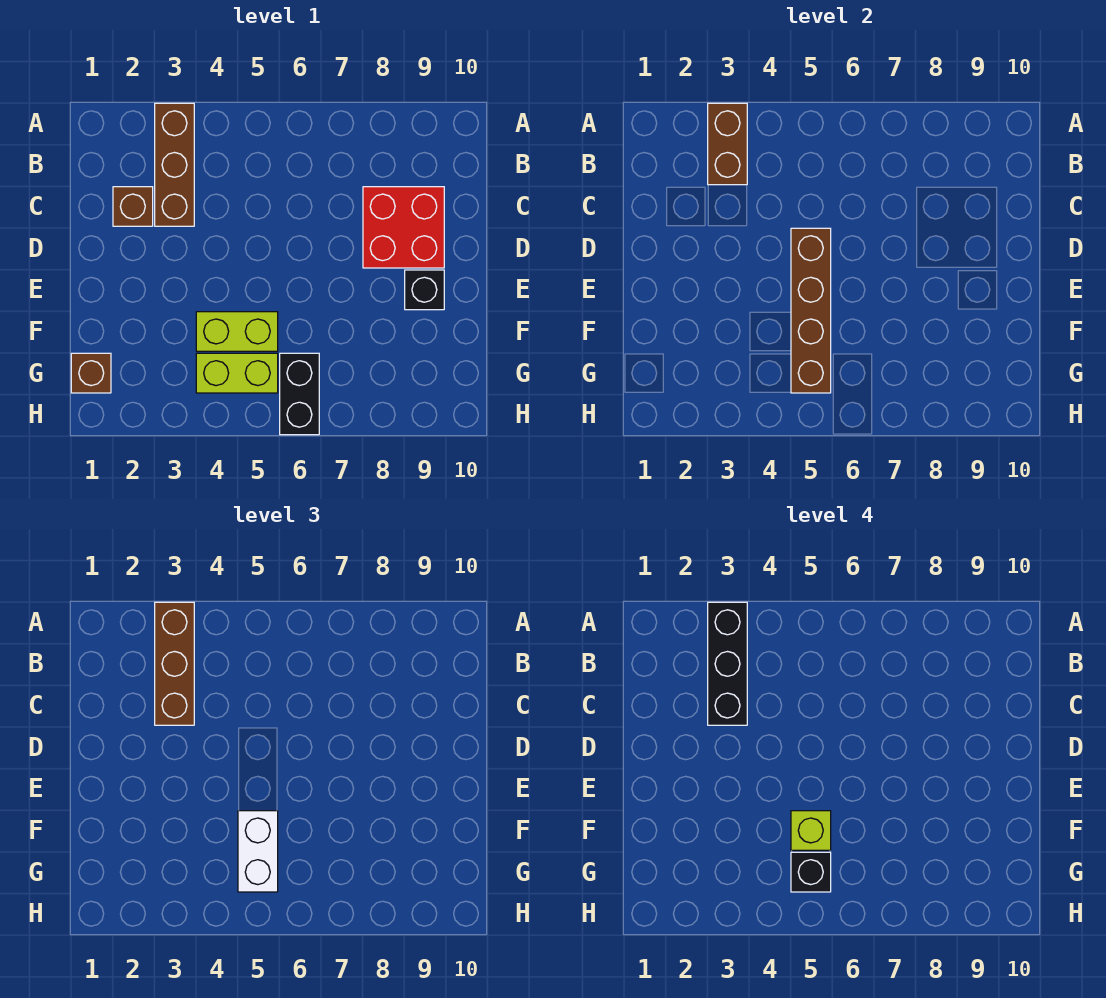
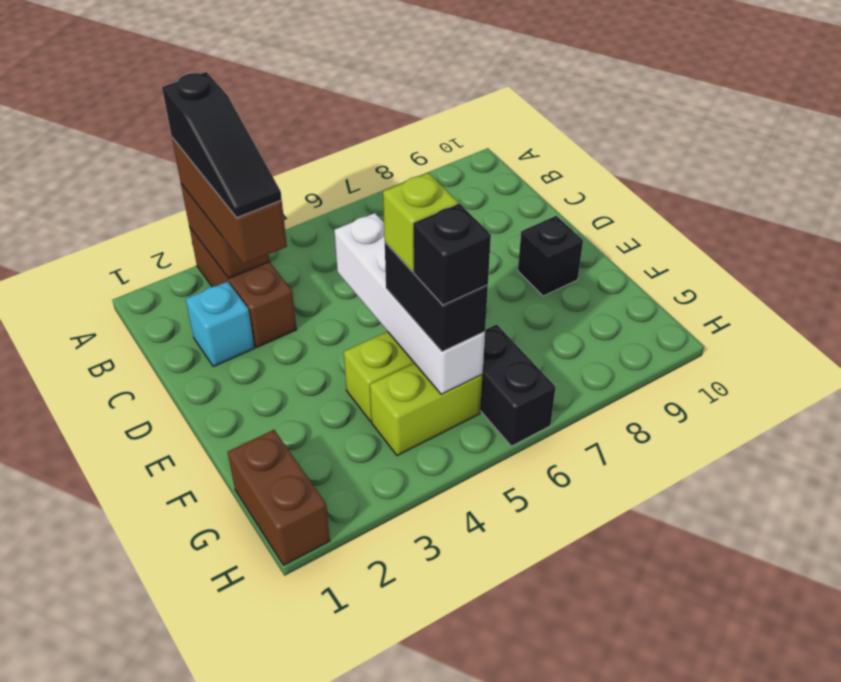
black brick A3:C3 level 4 -> black slope A3:C3 level 4 top A
brown brick C2 level 1 -> cyan brick C2 level 1
red brick C8:D9 level 1 -> none
brown brick D5:G5 level 2 -> white brick D5:G5 level 2
white brick F5:G5 level 3 -> black brick F5:G5 level 3
brown brick G1 level 1 -> brown brick G1:H1 level 1

